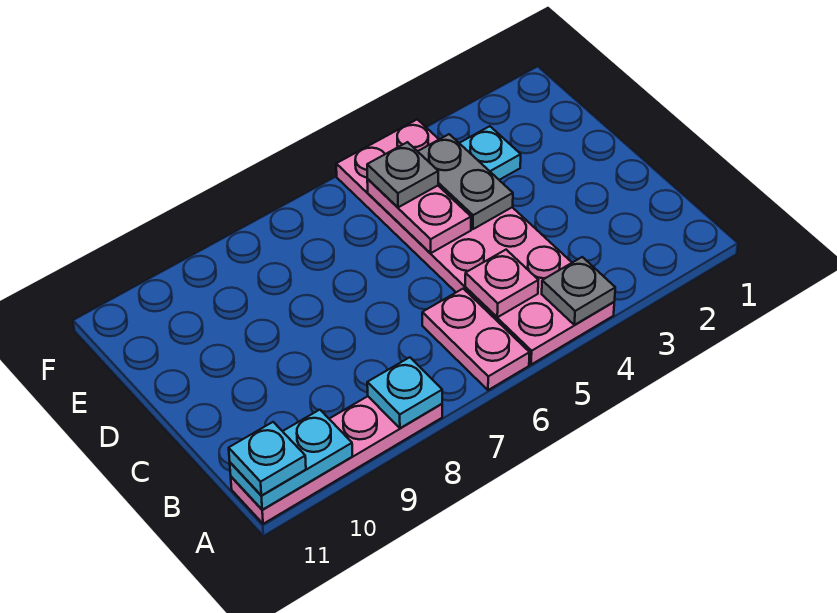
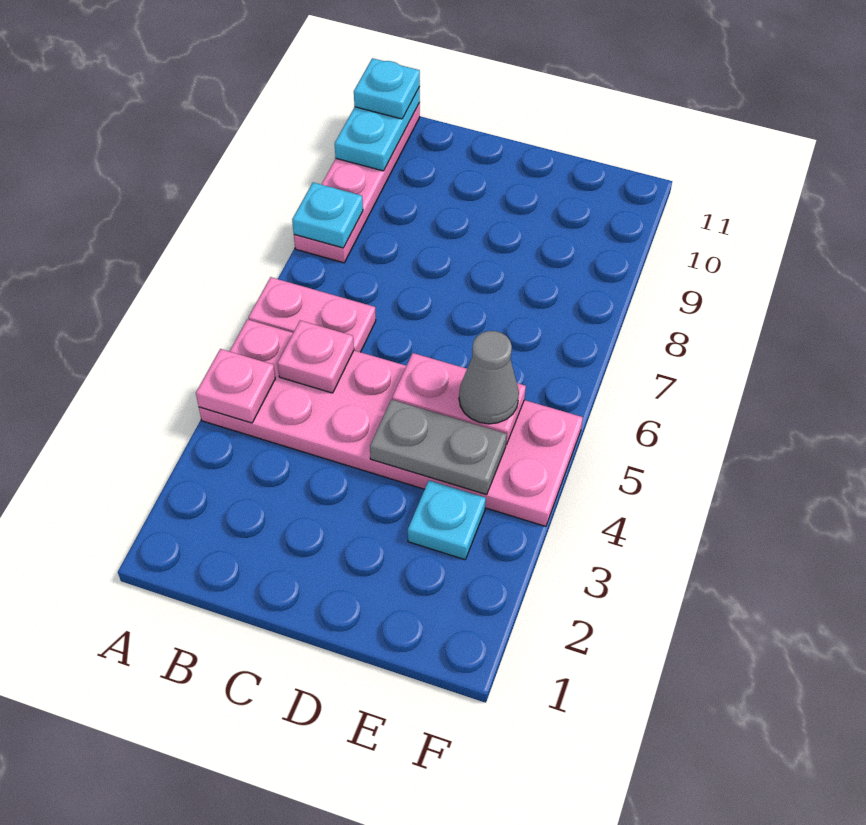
grey plate A4 level 2 -> pink plate A4 level 2
grey plate E5 level 3 -> grey cone E5 level 3

